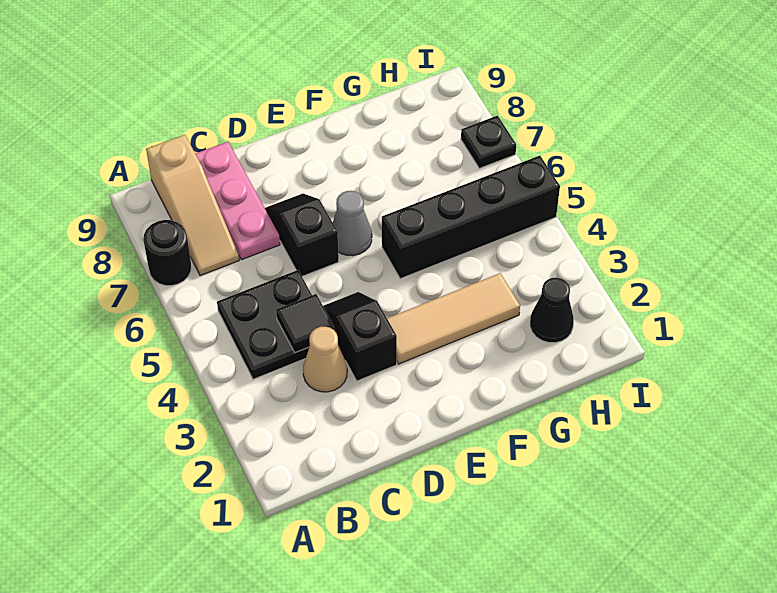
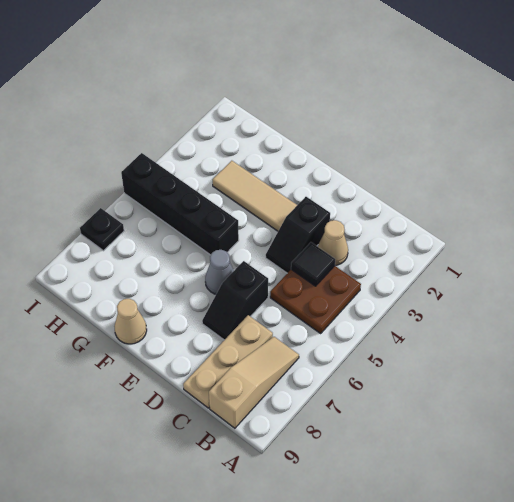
black round brick A7 level 1 -> none
black plate B4:C5 level 1 -> brown plate B4:C5 level 1
pink plate C7:C9 level 1 -> tan plate C7:C9 level 1
none -> tan cone F9 level 1
black cone H2 level 1 -> none

